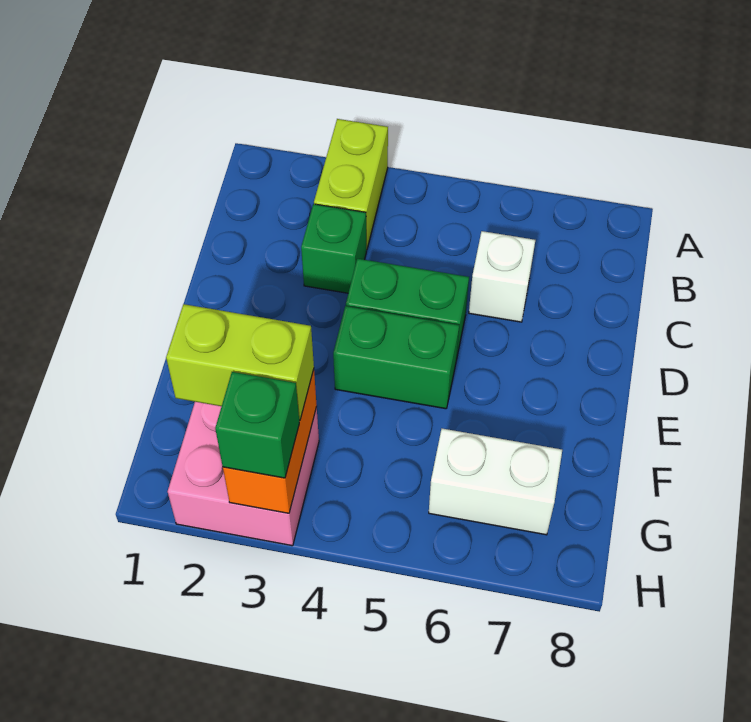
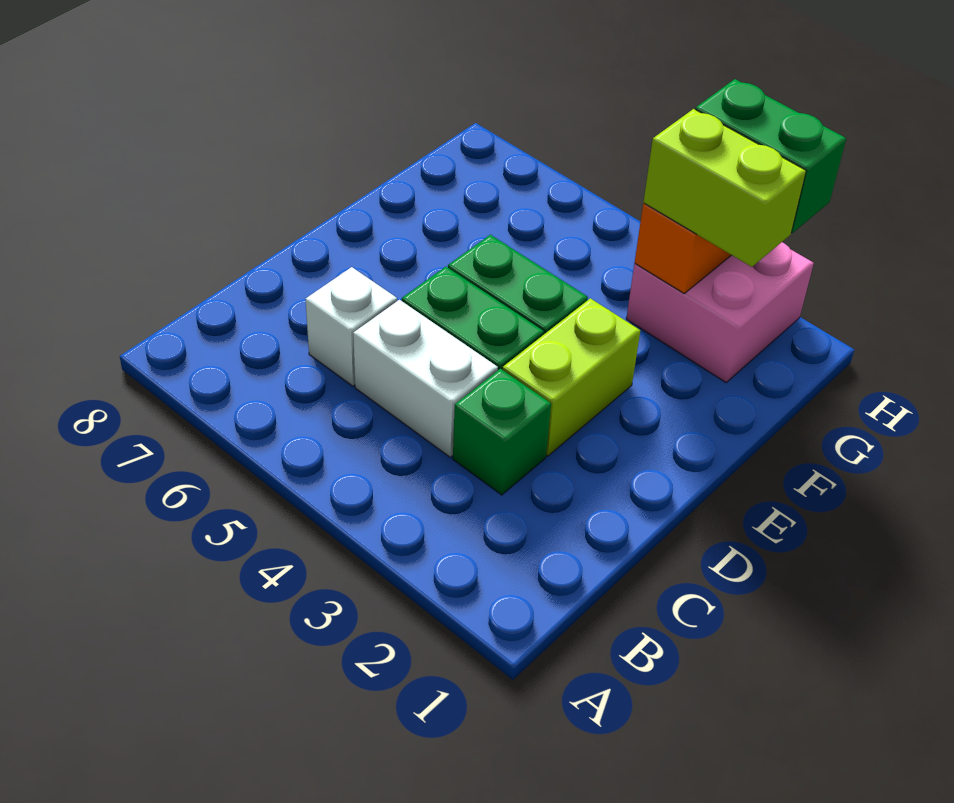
lime brick A3:B3 level 1 -> lime brick D3:E3 level 1
white brick G6:G7 level 1 -> white brick C4:C5 level 1
green brick H3 level 3 -> green brick H2:H3 level 3

